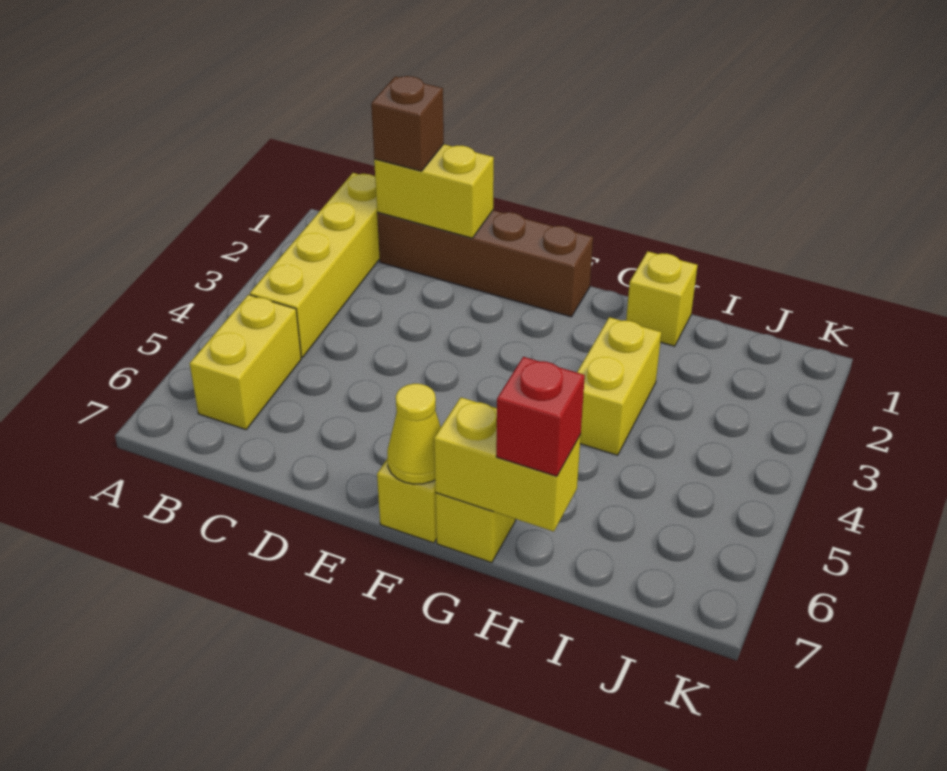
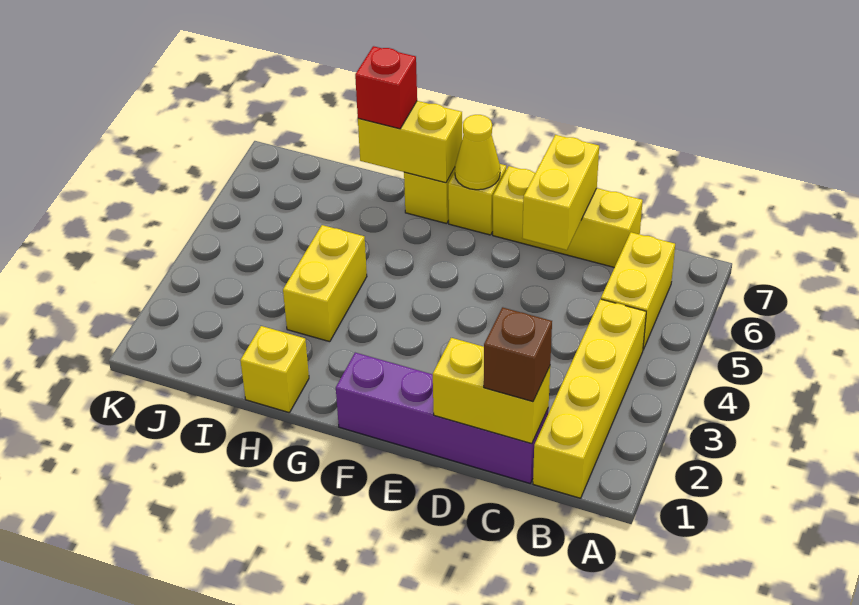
brown brick C1:F1 level 1 -> purple brick C1:F1 level 1
none -> yellow brick C7:E7 level 1
none -> yellow brick D6:D7 level 2

